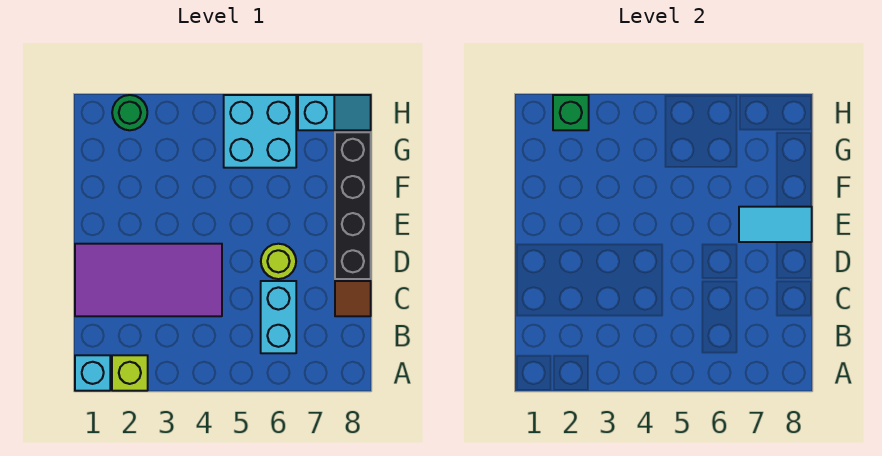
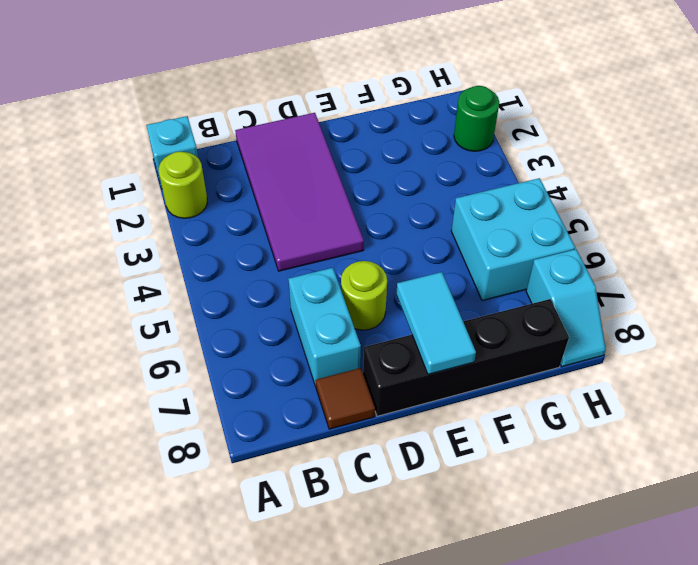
lime brick A2 level 1 -> lime round brick A2 level 1
cyan brick B6:C6 level 1 -> cyan brick C6:C7 level 1
green brick H2 level 2 -> none

